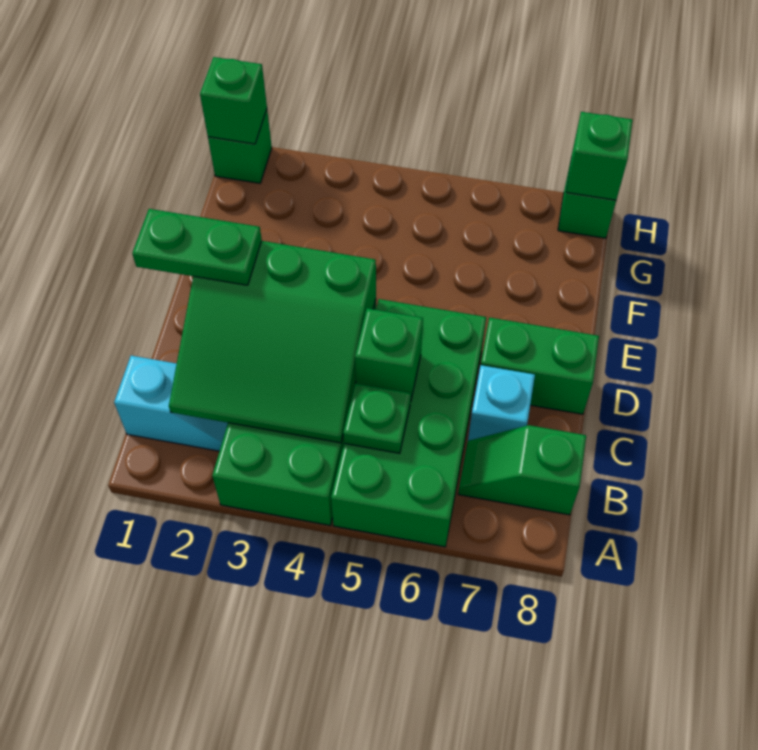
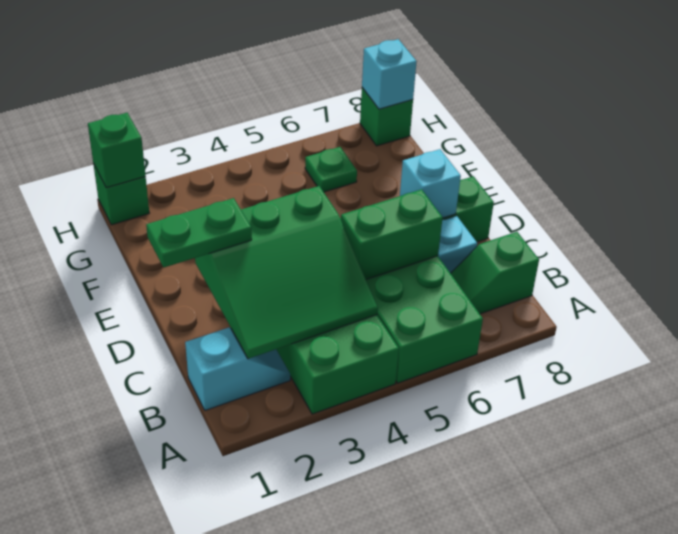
green plate B5 level 2 -> green plate G6 level 1
green brick C5 level 2 -> green brick C5:C6 level 2
none -> cyan brick D7 level 2
green brick H8 level 2 -> cyan brick H8 level 2

